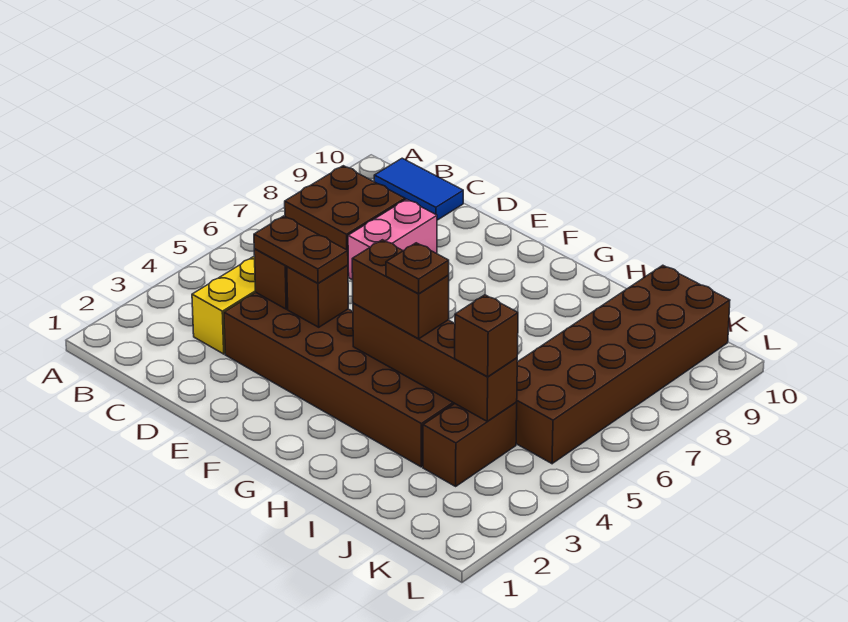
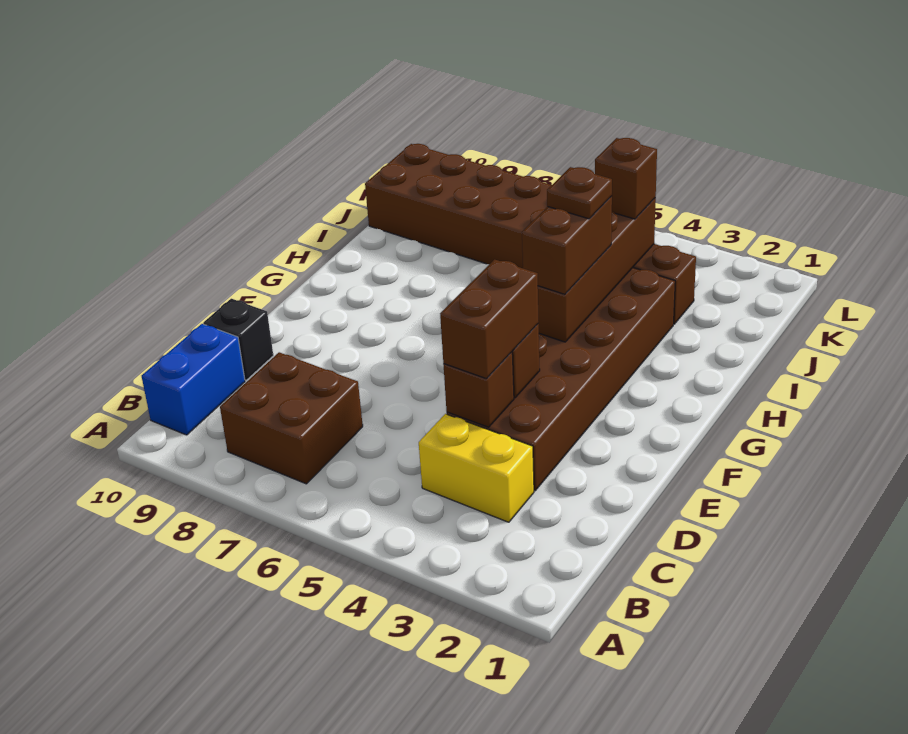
blue tile B10:C10 level 1 -> blue brick B10:C10 level 1
brown plate D4:E4 level 3 -> brown brick D4:E4 level 3
pink brick D7:D8 level 1 -> none
none -> black brick D10 level 1

